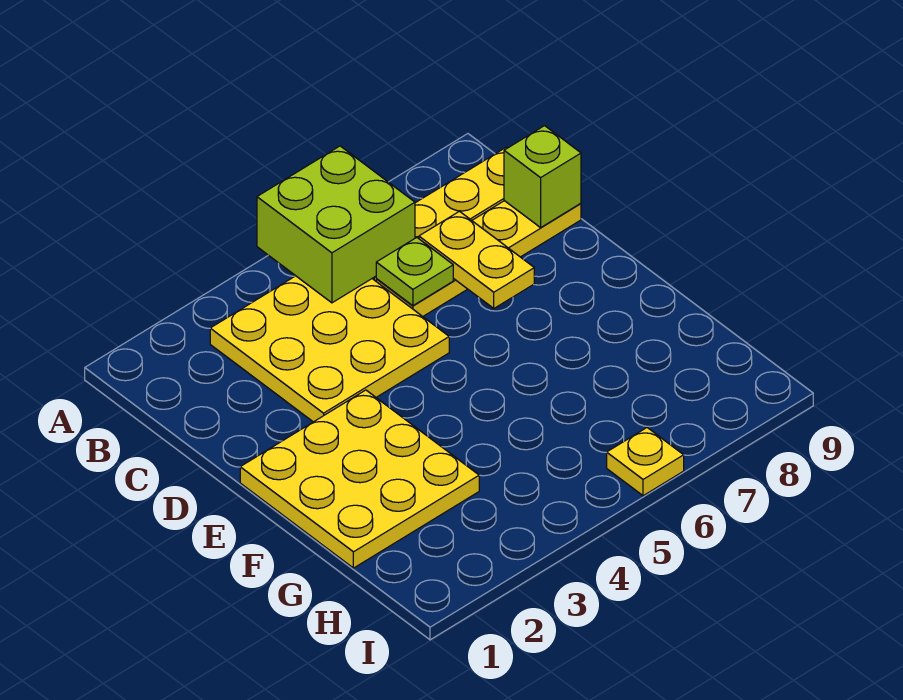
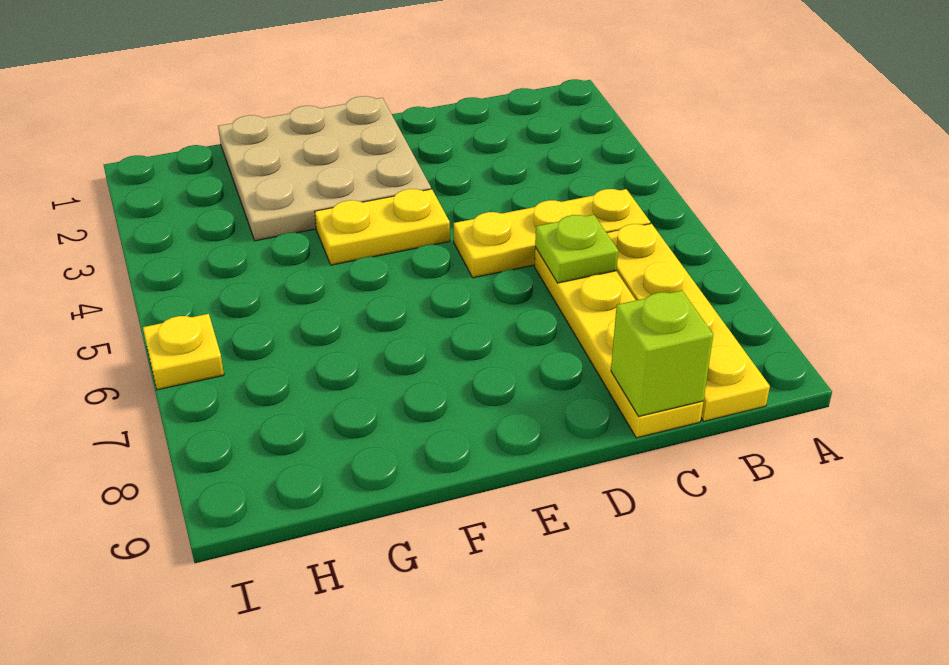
lime brick A5:B6 level 2 -> none
yellow plate B3:D5 level 1 -> yellow plate B5:D5 level 1
yellow plate C7:D7 level 2 -> yellow plate E4:F4 level 1
yellow plate E1:G3 level 1 -> tan plate E1:G3 level 1

